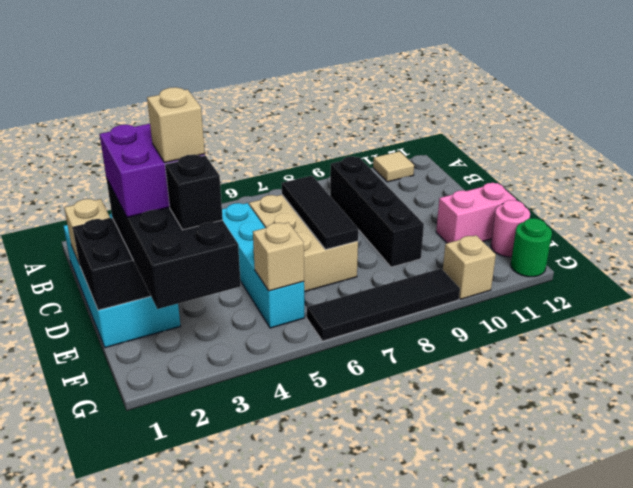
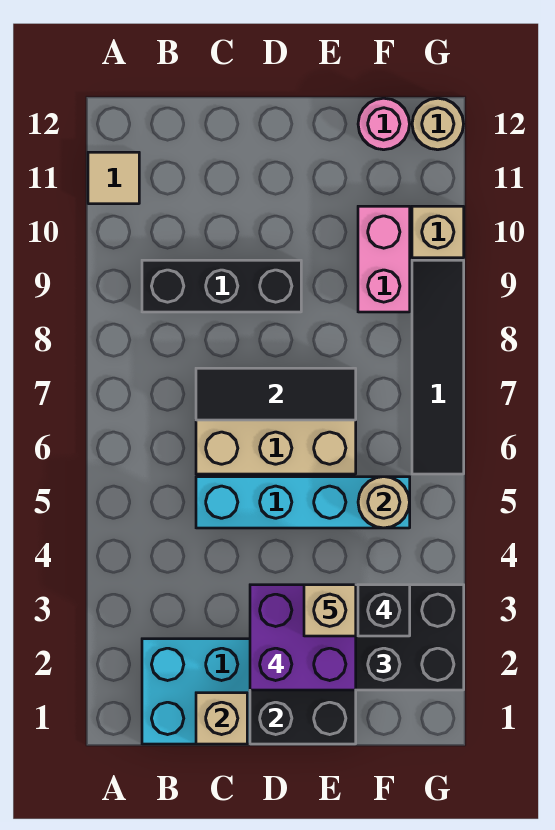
black brick B9:E9 level 1 -> black brick B9:D9 level 1
pink brick E11:E12 level 1 -> pink brick F9:F10 level 1
tan brick F5 level 2 -> tan round brick F5 level 2
green round brick G12 level 1 -> tan round brick G12 level 1

